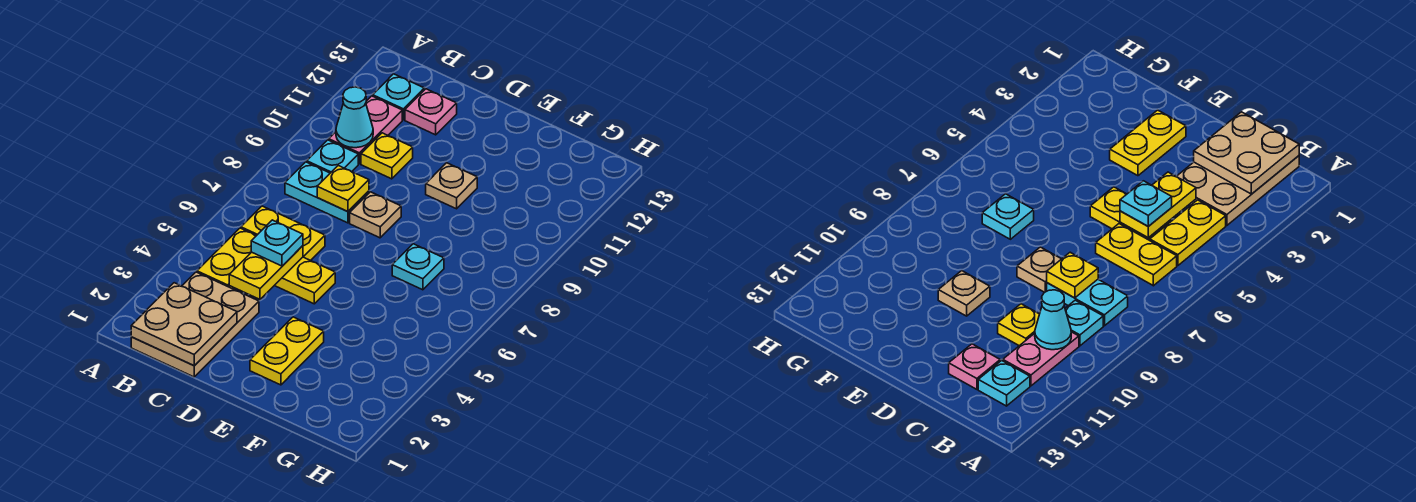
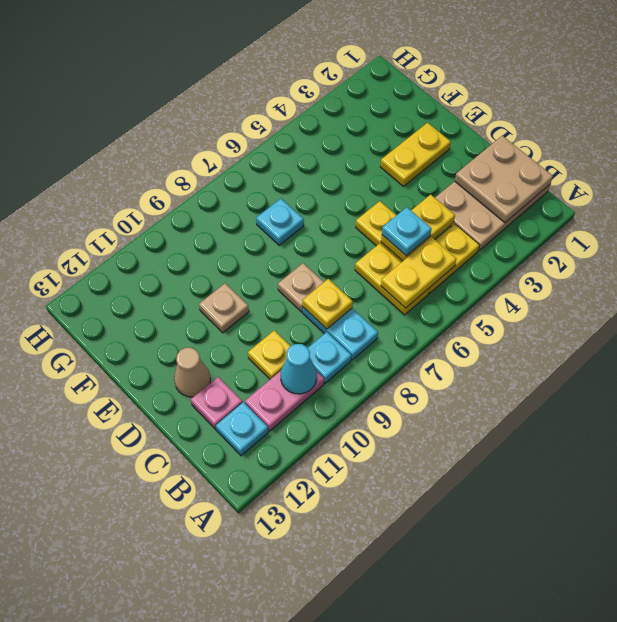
none -> yellow plate B5:B6 level 2
none -> tan cone D12 level 1

